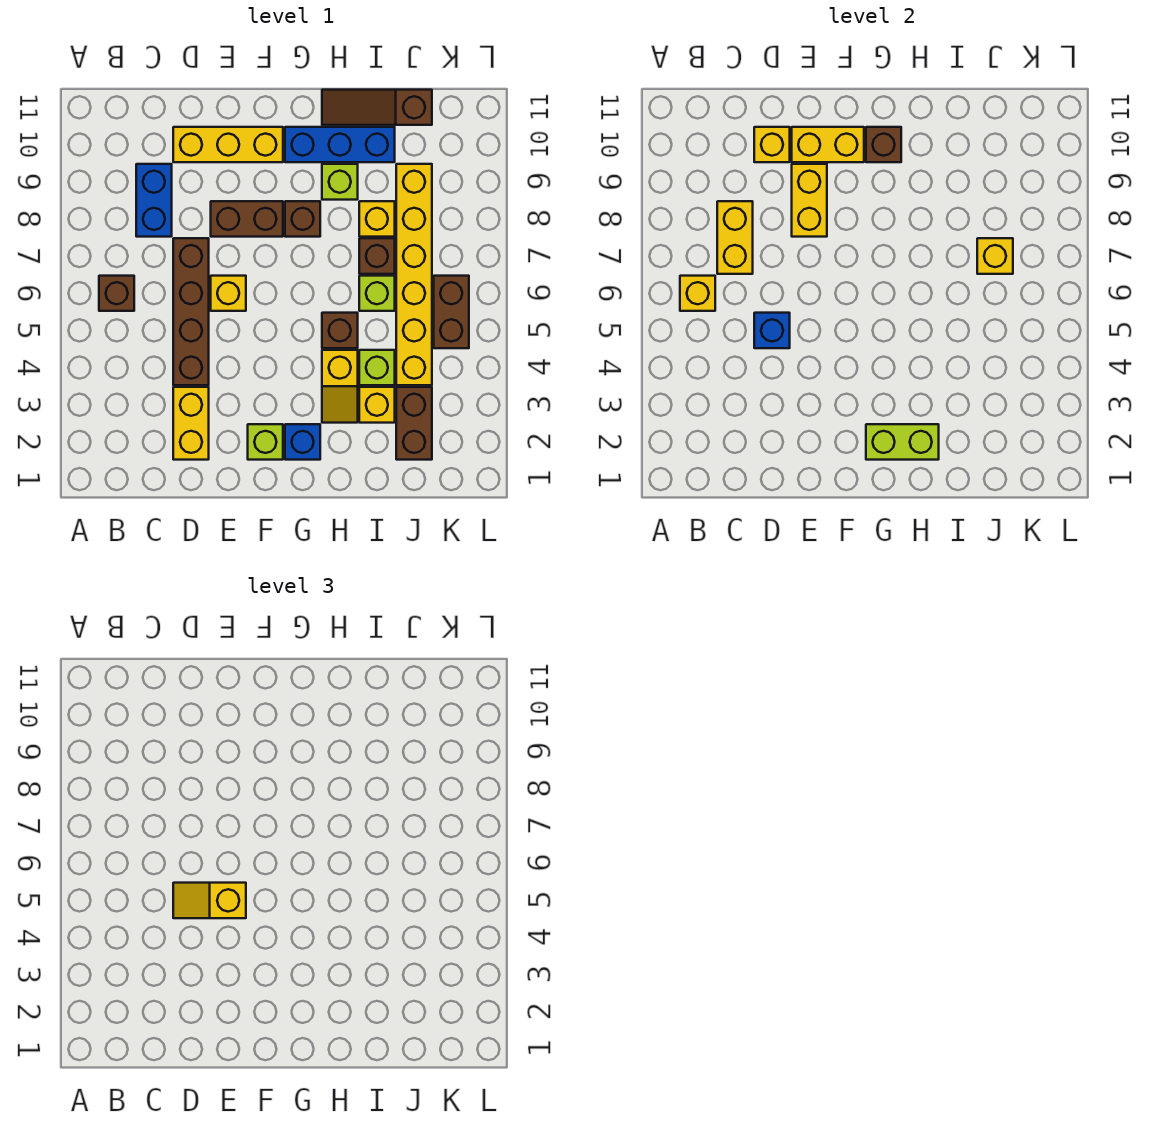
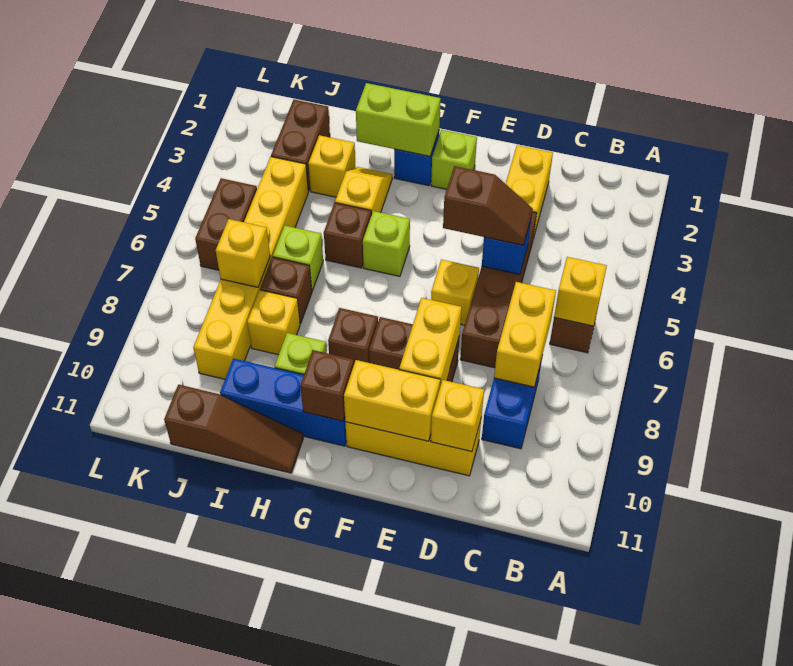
yellow slope D5:E5 level 3 top E -> brown slope D5:E5 level 3 top E
lime brick I4 level 1 -> lime brick G5 level 1

